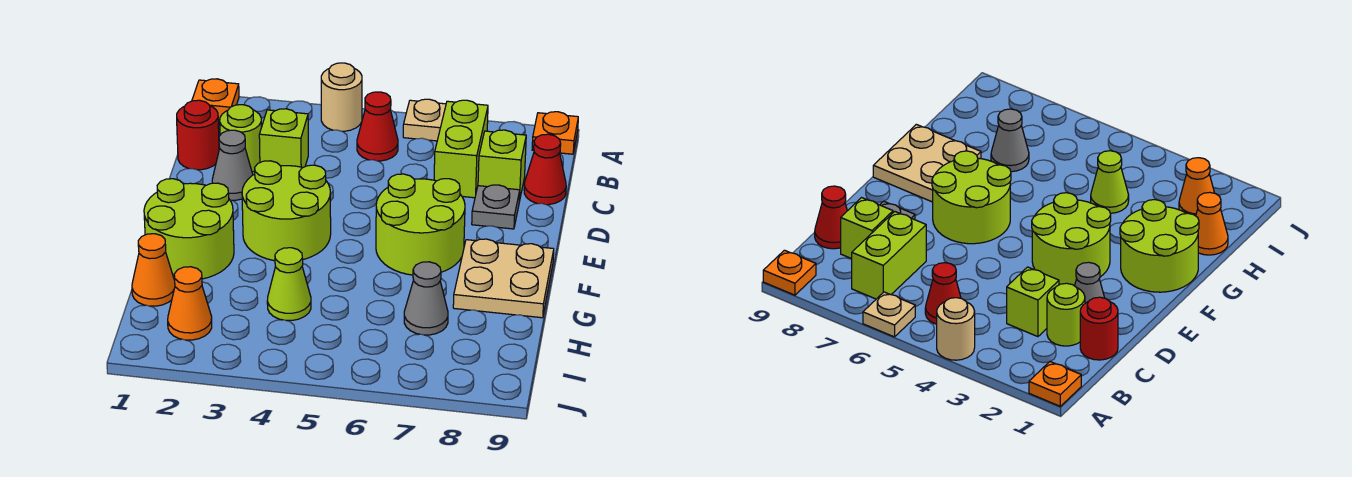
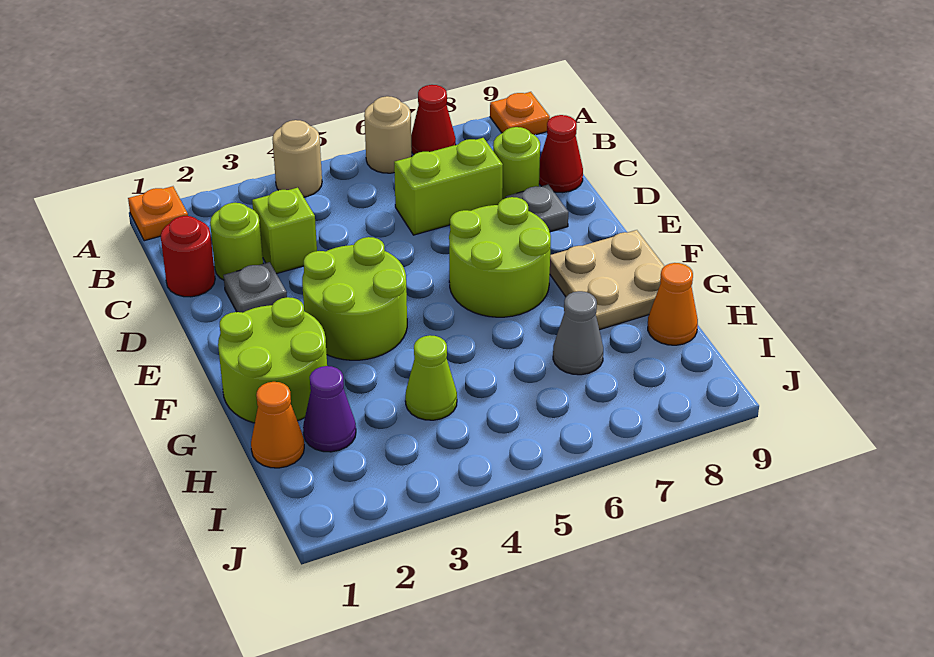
tan plate A6 level 1 -> tan round brick A6 level 1
red cone B5 level 1 -> red cone A7 level 1
lime brick B7:C7 level 1 -> lime brick C6:C7 level 1
lime brick C8 level 1 -> lime round brick C8 level 1
grey cone D2 level 1 -> grey plate D2 level 1
none -> purple cone H2 level 1
orange cone I2 level 1 -> orange cone H9 level 1

